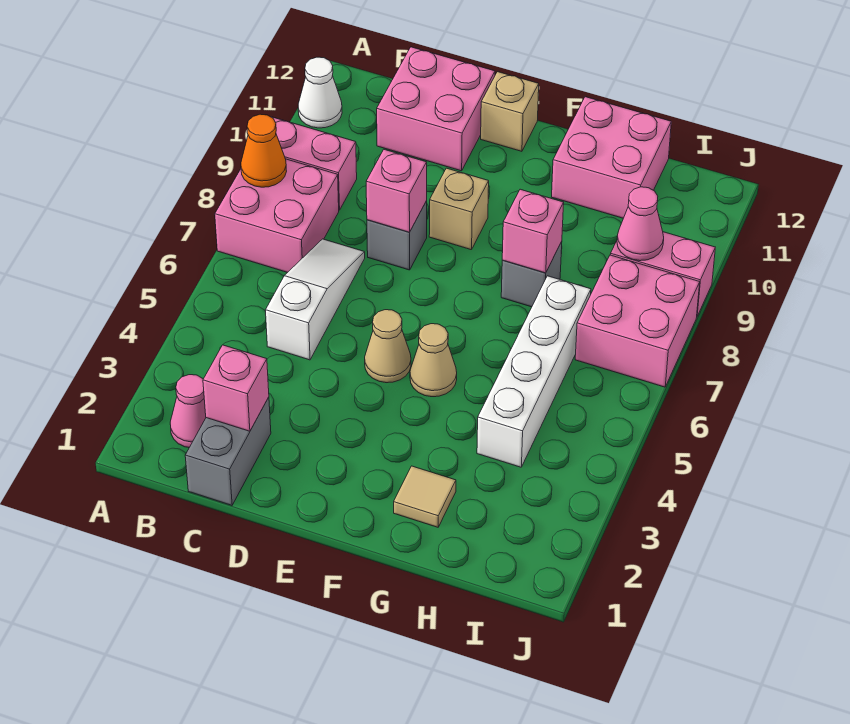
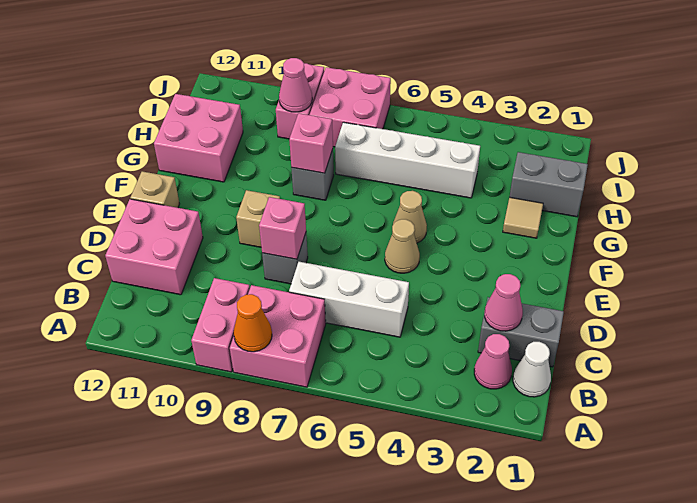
white cone A11 level 1 -> white cone B1 level 1
pink brick C2 level 2 -> pink cone C2 level 2
white slope C5:C7 level 1 top 5 -> white brick C5:C7 level 1
none -> grey brick H1:H2 level 1

